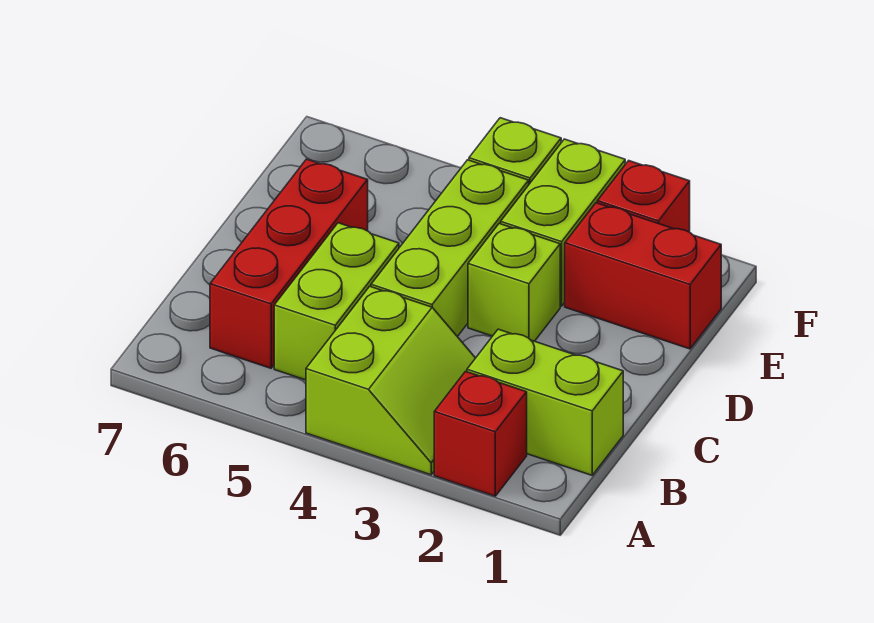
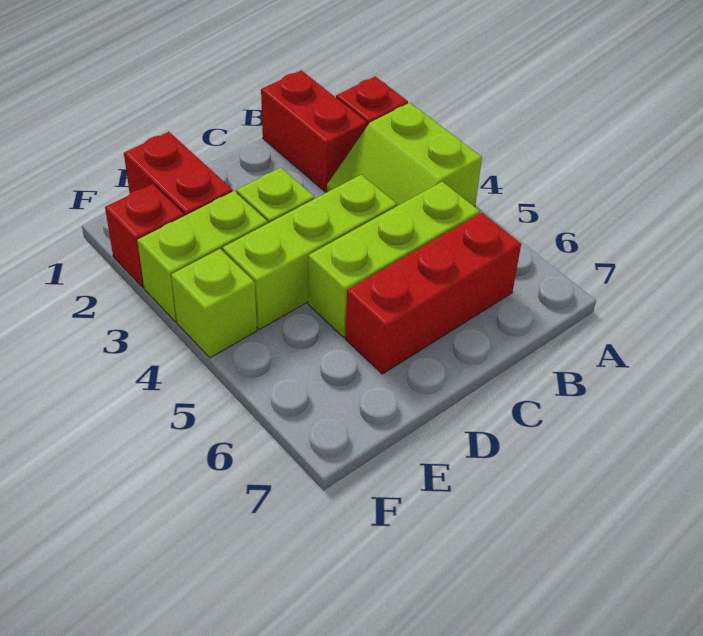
lime slope A3:B4 level 1 top 4 -> lime slope A3:B4 level 1 top A
lime brick B1:B2 level 1 -> red brick B1:B2 level 1
lime brick B5:C5 level 1 -> lime brick B5:D5 level 1

